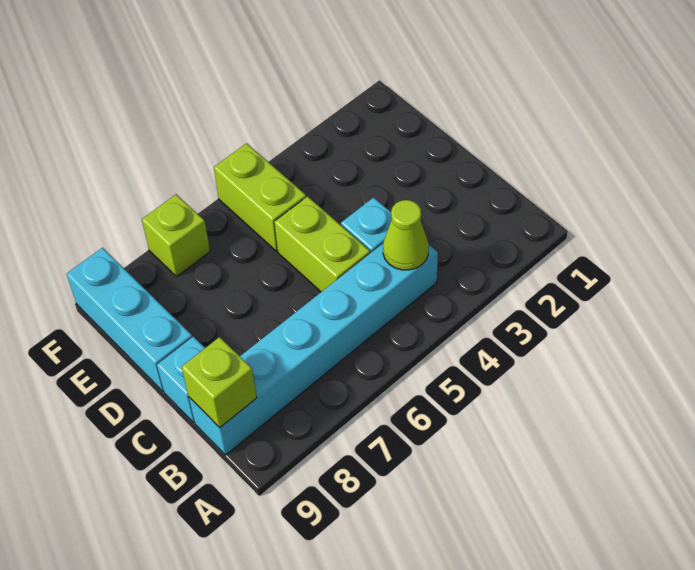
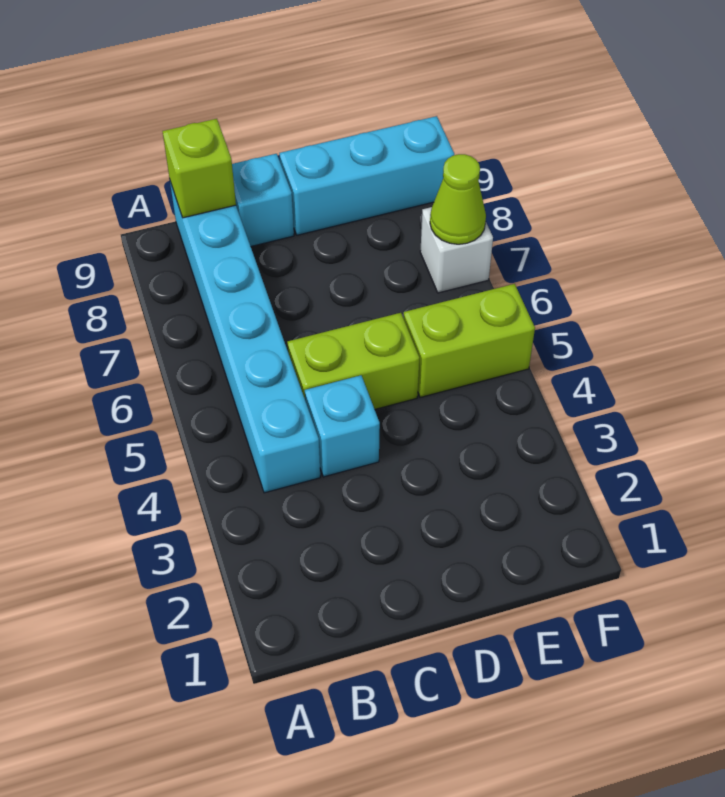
lime cone B4 level 2 -> lime cone F7 level 2
lime brick F7 level 1 -> white brick F7 level 1

